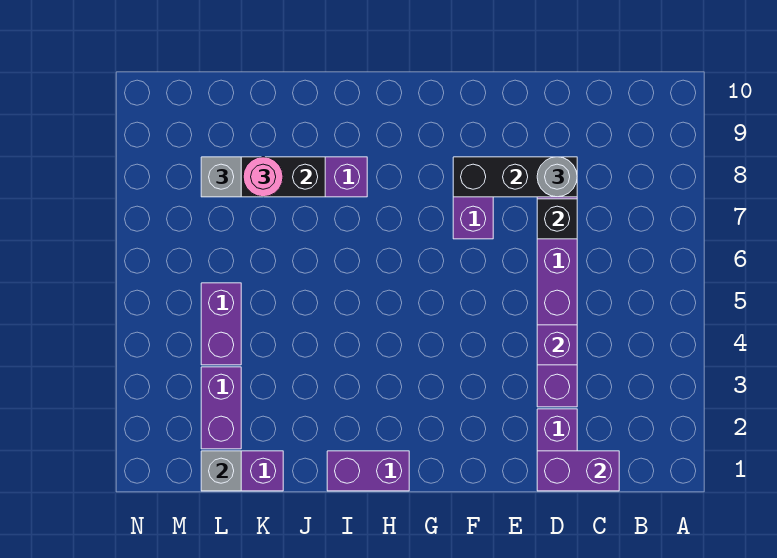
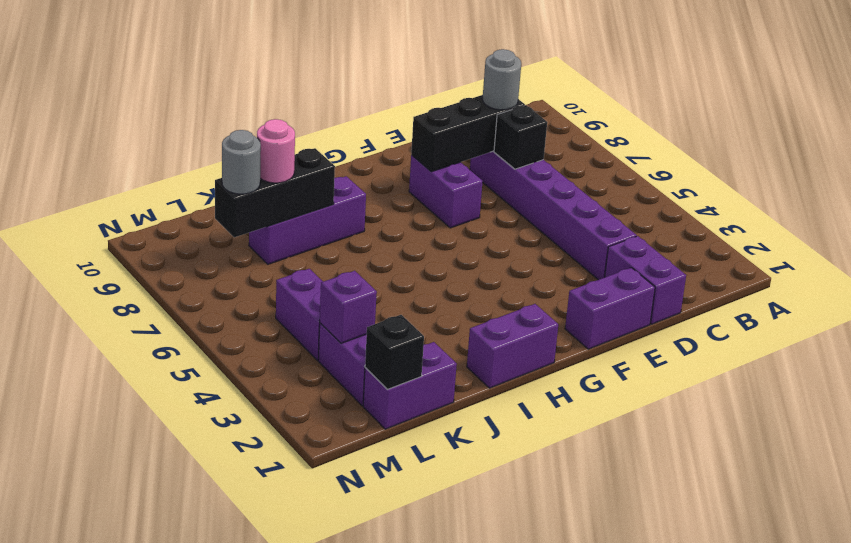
purple brick C1:D1 level 2 -> purple brick E1:F1 level 1
purple brick D4 level 2 -> purple brick L3 level 2
grey brick L1 level 2 -> black brick L1 level 2
grey brick L8 level 3 -> grey round brick L8 level 3

